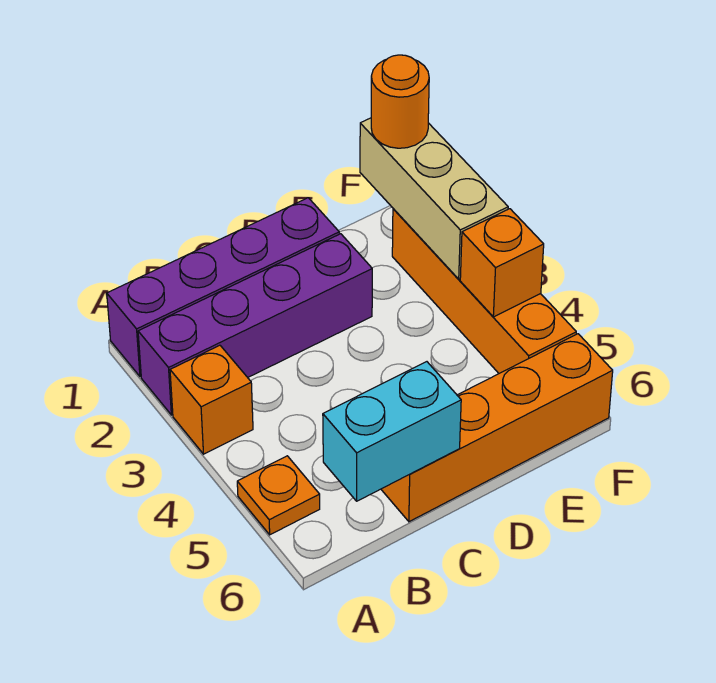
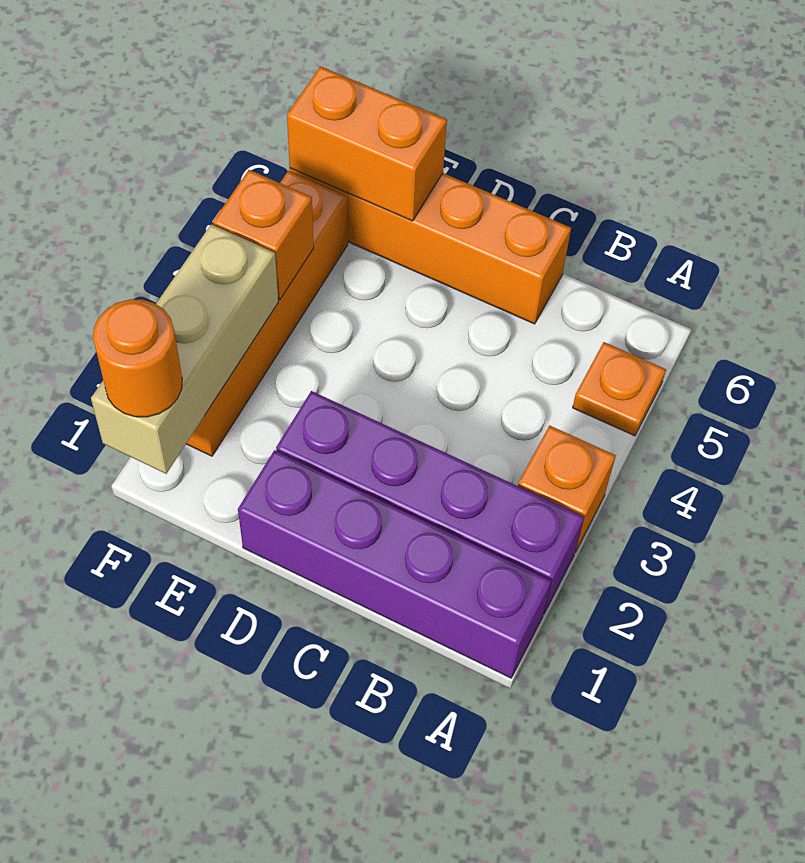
cyan brick B6:C6 level 2 -> none
none -> orange brick E6:F6 level 2

